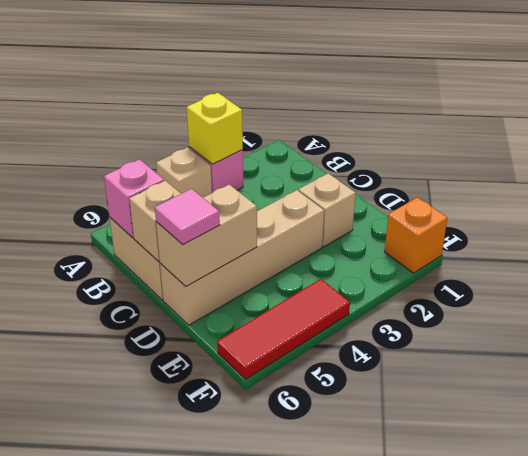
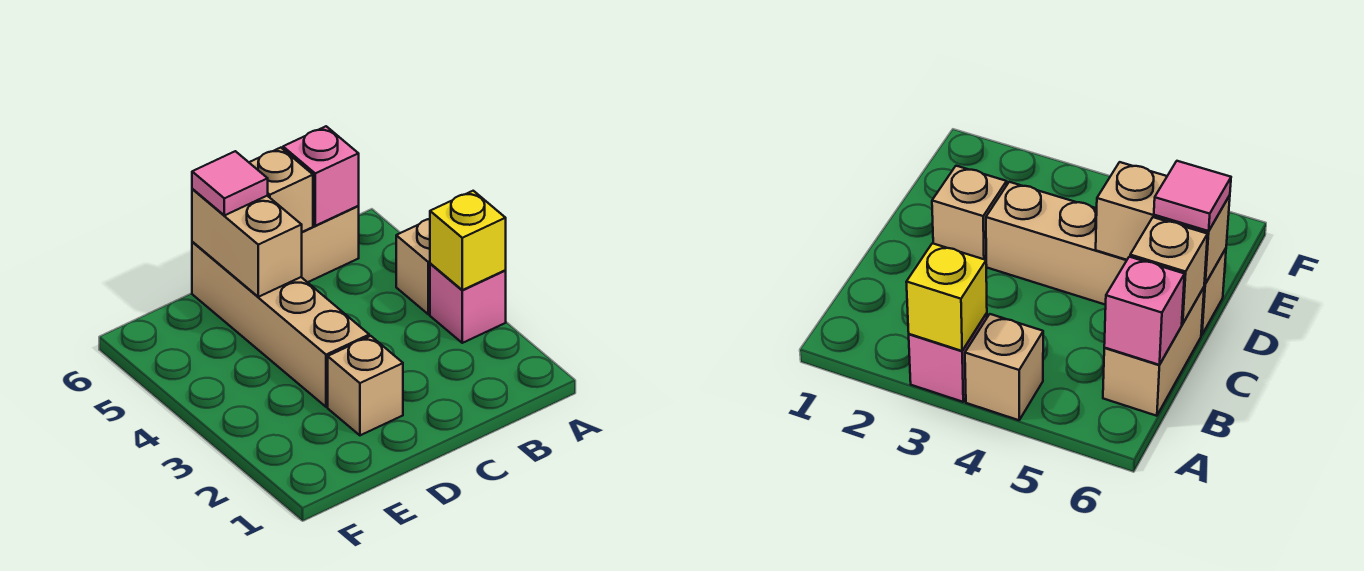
orange brick F1 level 1 -> none
red tile F4:F6 level 1 -> none

